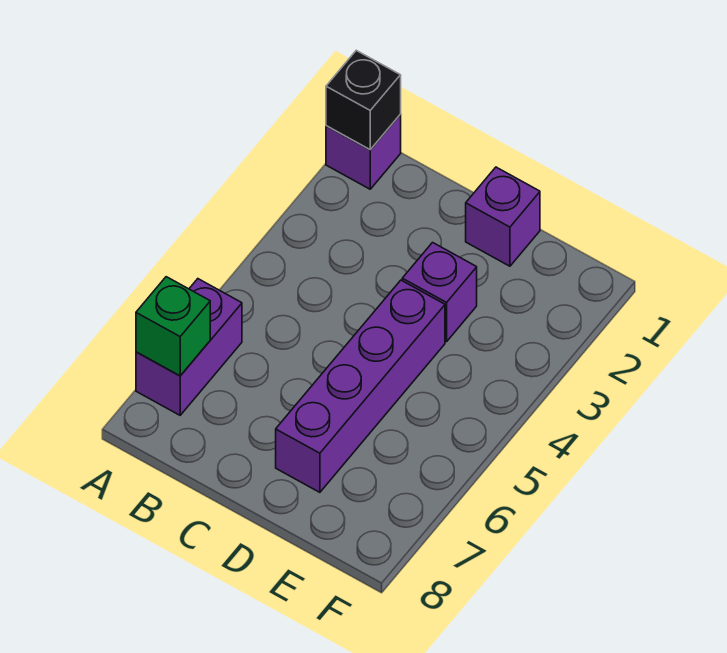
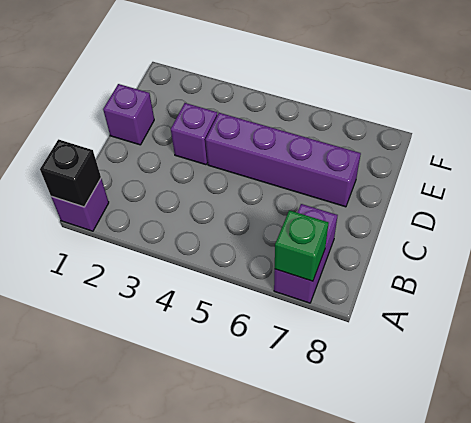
purple brick A6:A7 level 1 -> purple brick A7:B7 level 1

